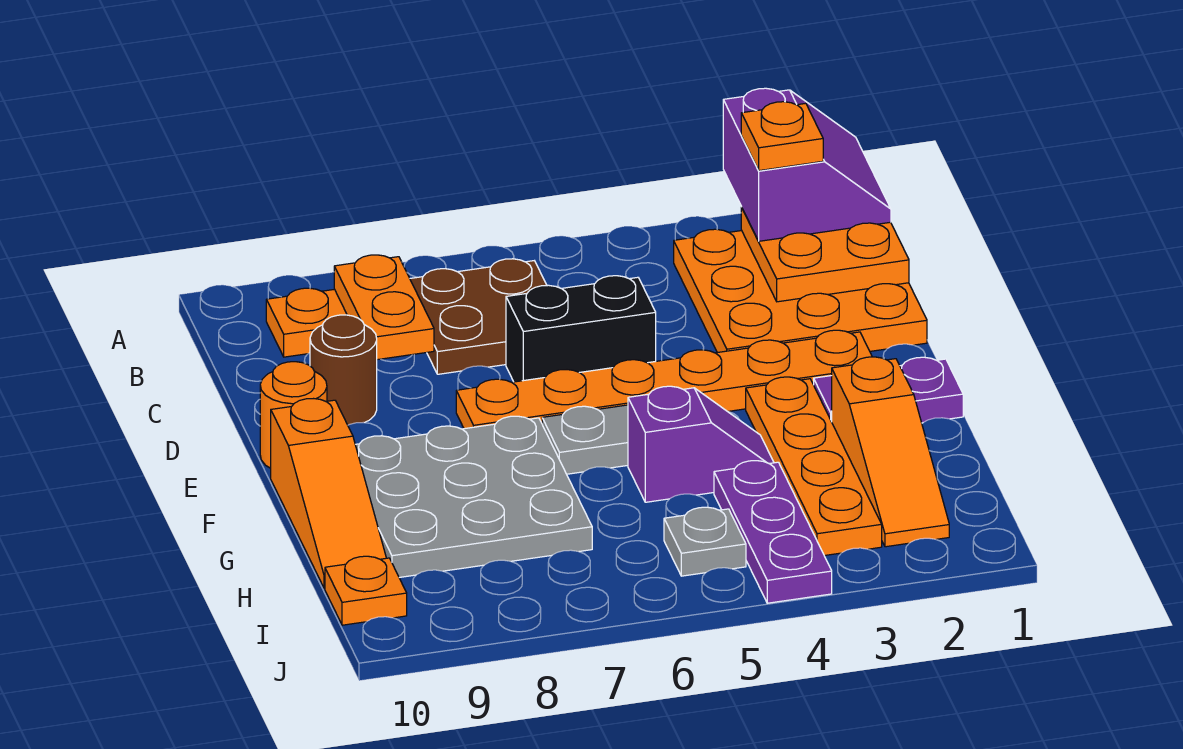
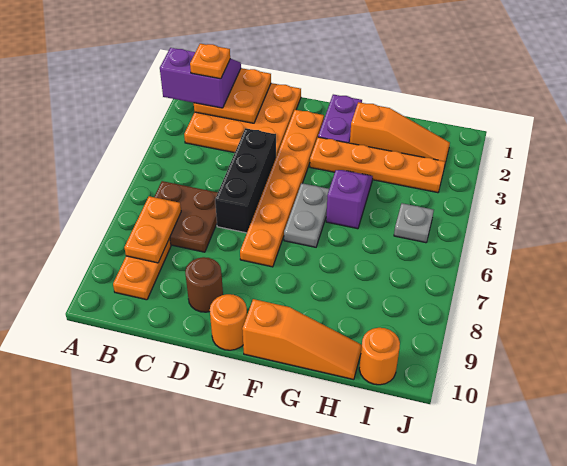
orange plate B8:C8 level 2 -> orange plate B7:B8 level 2
black brick D5:D6 level 1 -> black brick D4:D6 level 1
grey plate F7:H9 level 1 -> none
purple plate H4:J4 level 1 -> none
orange plate I10 level 1 -> orange round brick I10 level 1

